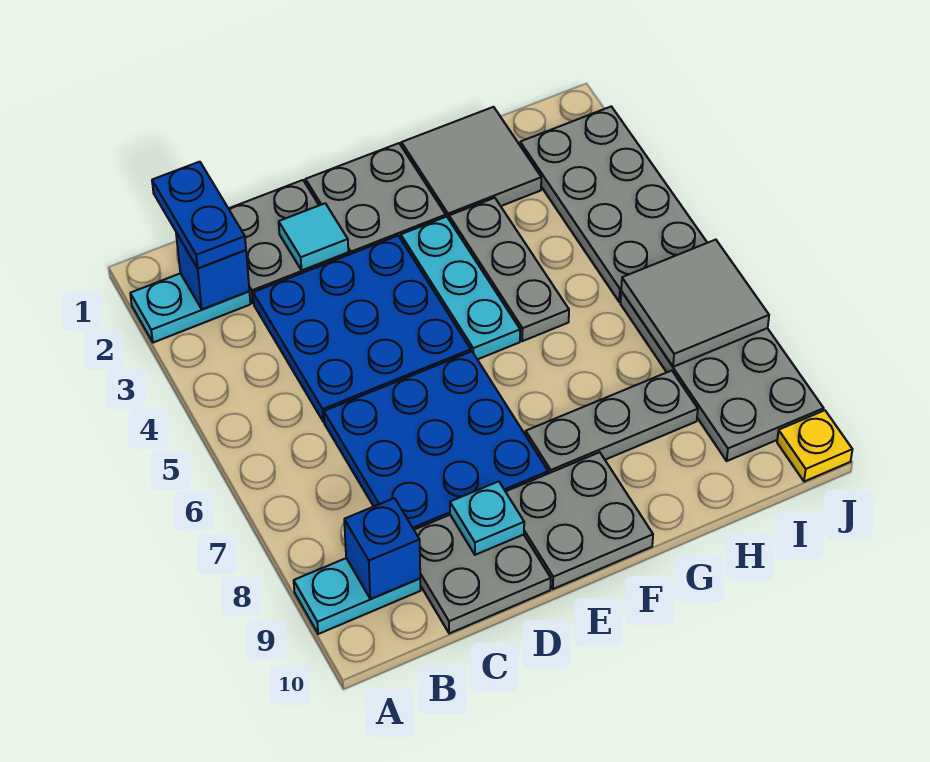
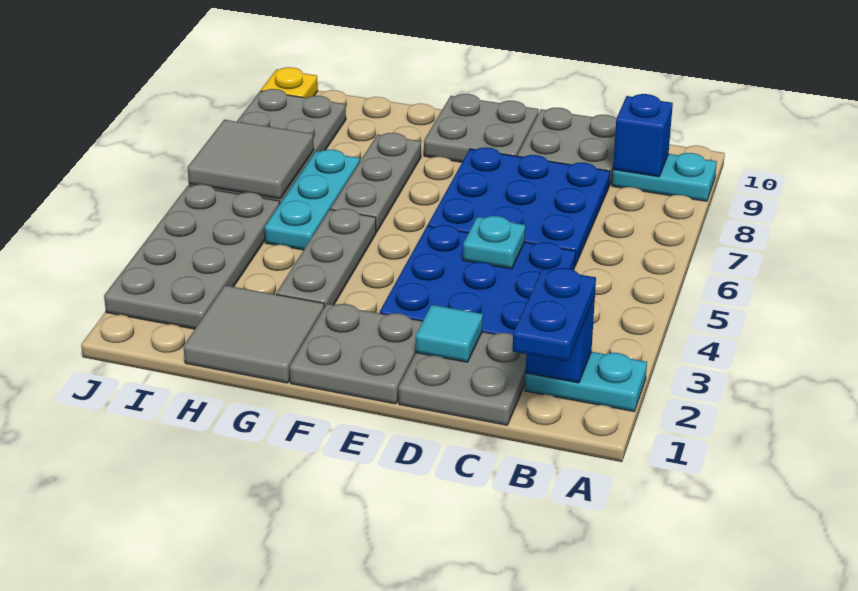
cyan plate D9 level 2 -> cyan plate D5 level 2
cyan plate F3:F5 level 1 -> cyan plate H5:H7 level 1
grey plate F8:H8 level 1 -> grey plate G6:G8 level 1

